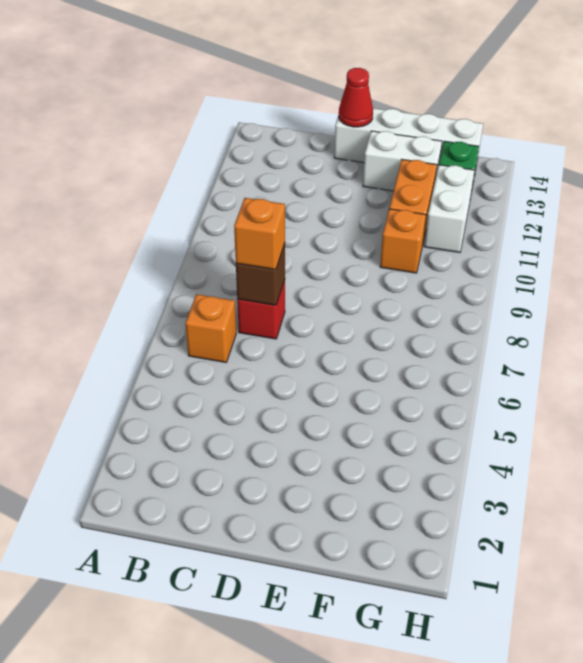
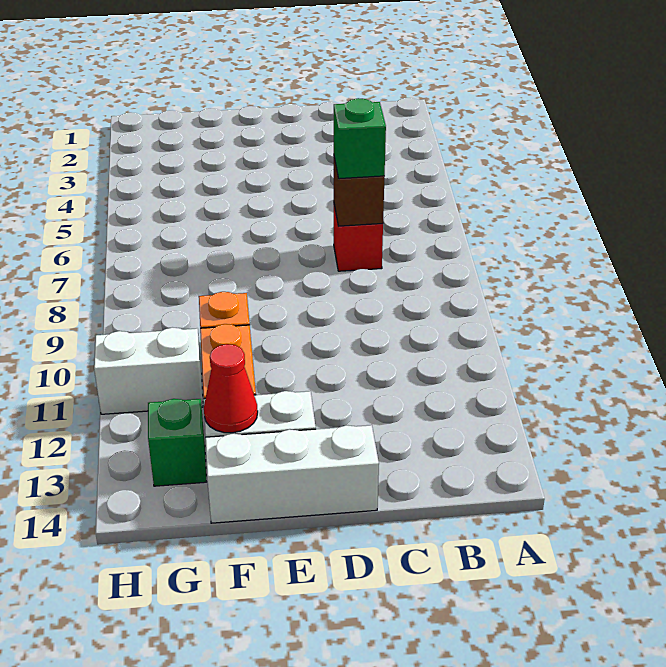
orange brick B6 level 1 -> none
orange brick C7 level 3 -> green brick C7 level 3
white brick D14:G14 level 1 -> white brick D14:F14 level 1
red cone D14 level 2 -> red cone F13 level 2
white brick G11:G12 level 1 -> white brick G11:H11 level 1

